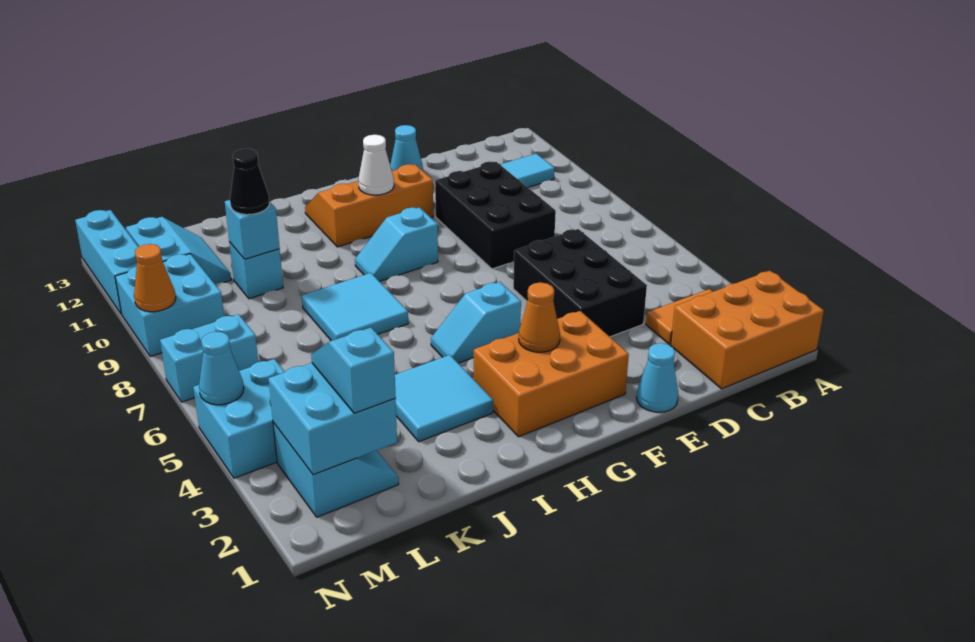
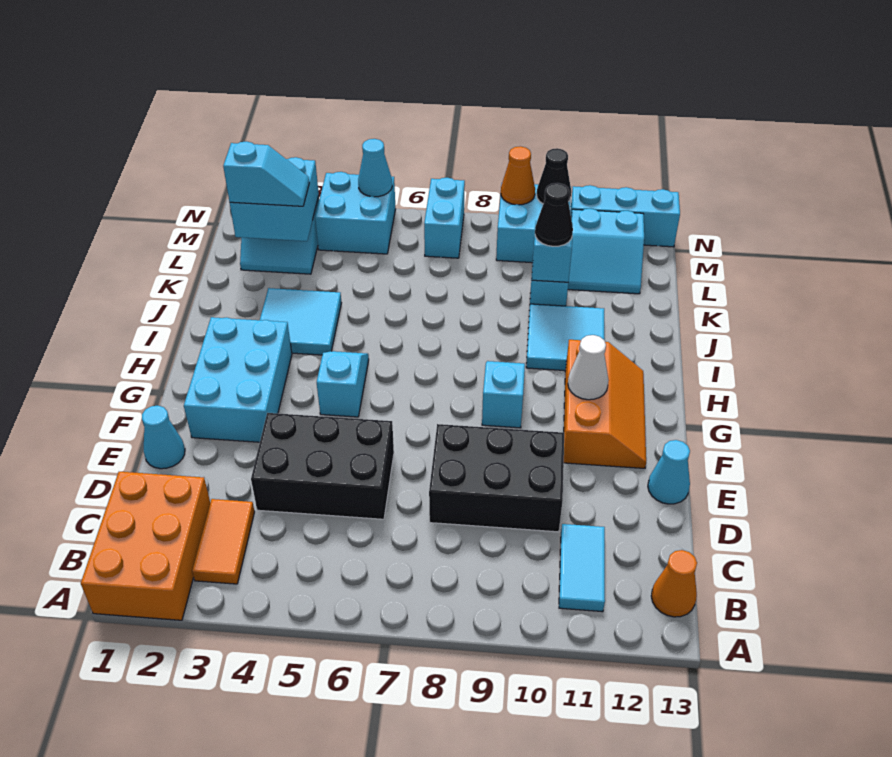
orange brick F2:H3 level 1 -> cyan brick F2:H3 level 1
orange cone G3 level 2 -> orange cone B13 level 1
cyan tile I7:J8 level 1 -> cyan tile I10:J11 level 1
none -> black cone N10 level 2

